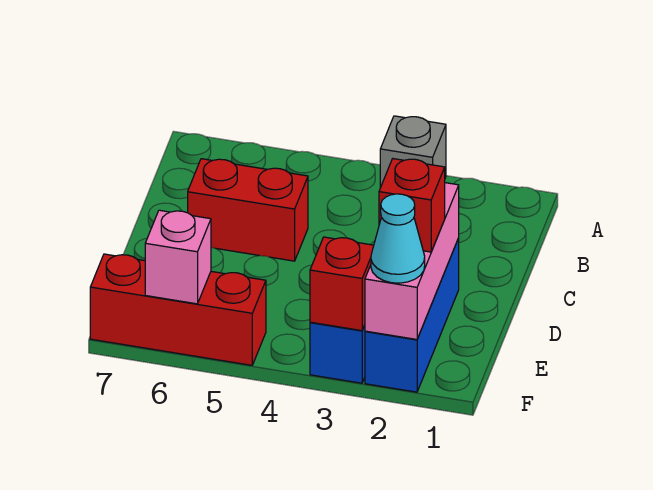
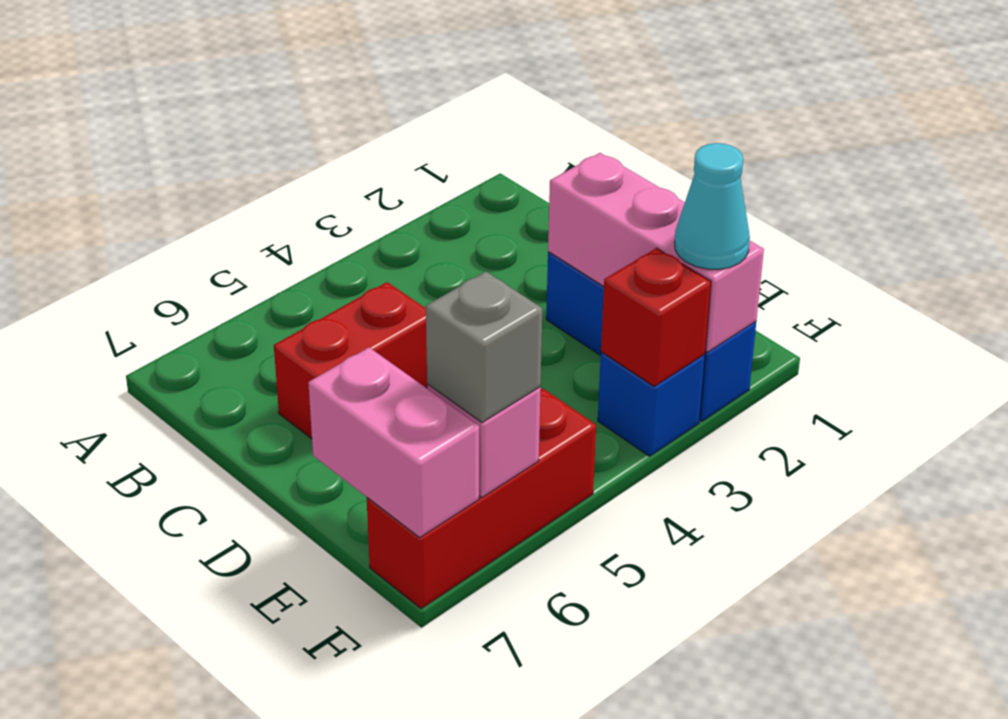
grey brick A3 level 1 -> grey brick F6 level 3
red brick E2 level 3 -> none
none -> pink brick E7:F7 level 2

